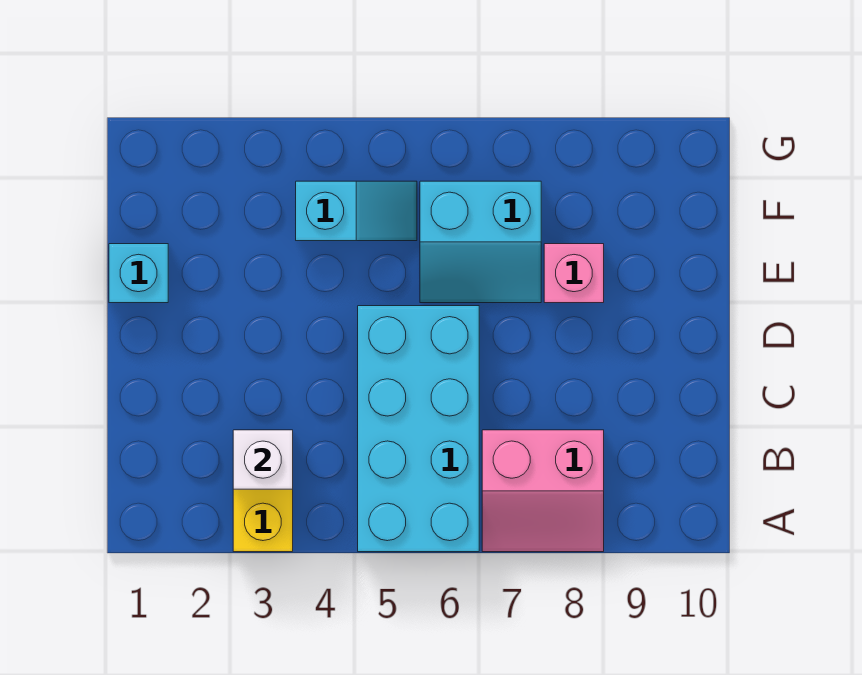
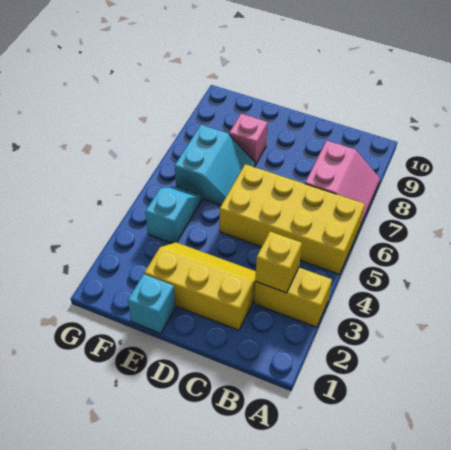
cyan brick A5:D6 level 1 -> yellow brick A5:D6 level 1
white brick B3 level 2 -> yellow brick B3 level 2
none -> yellow slope C2:E3 level 1 top 2

